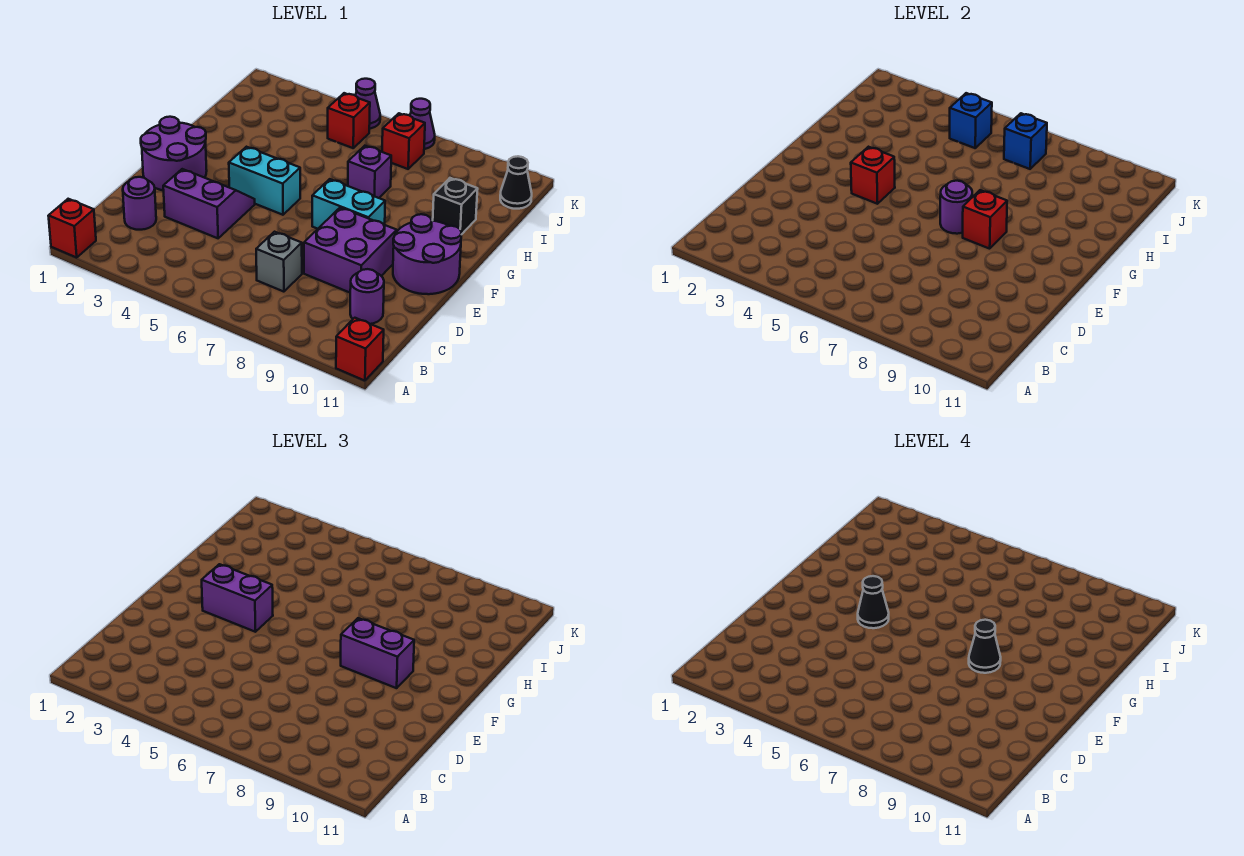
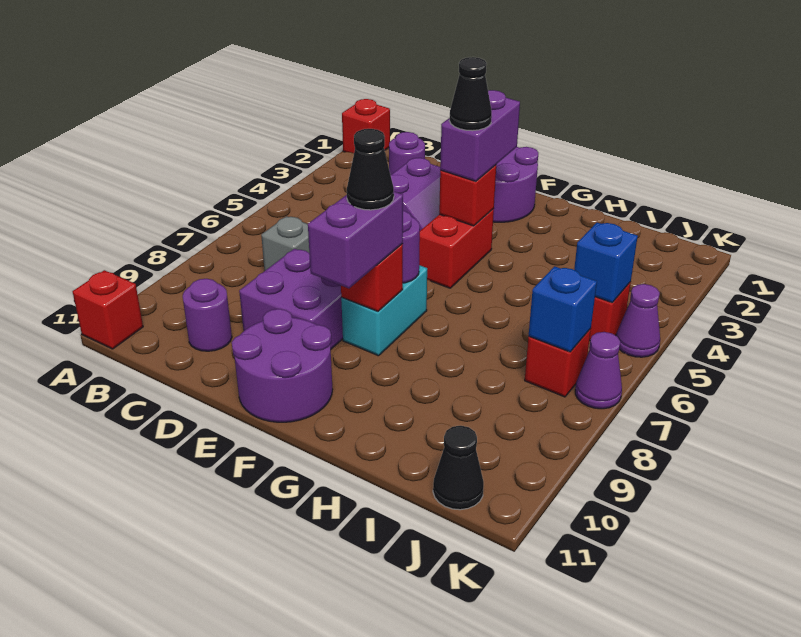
cyan brick F4:F5 level 1 -> red brick F4:F5 level 1
purple brick H7 level 1 -> none
black brick H10 level 1 -> none

